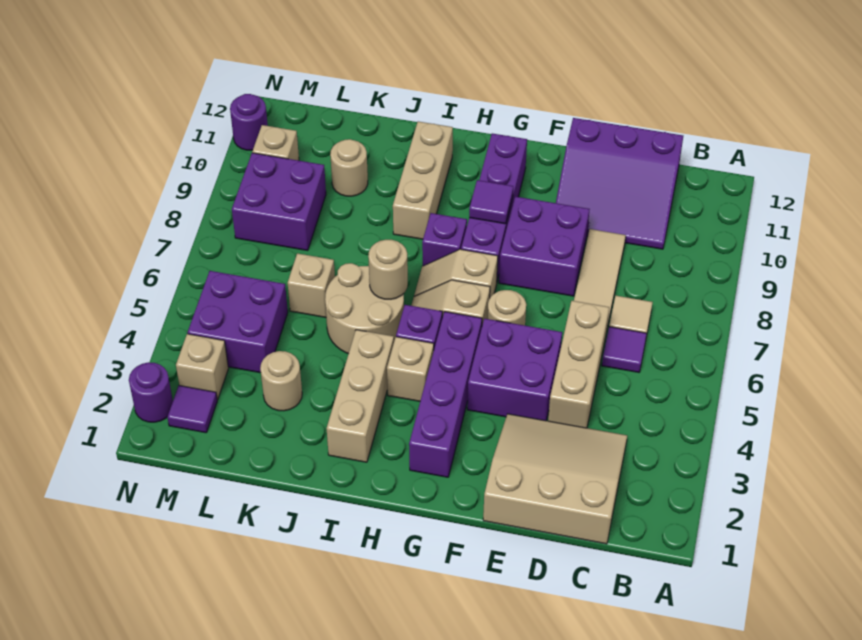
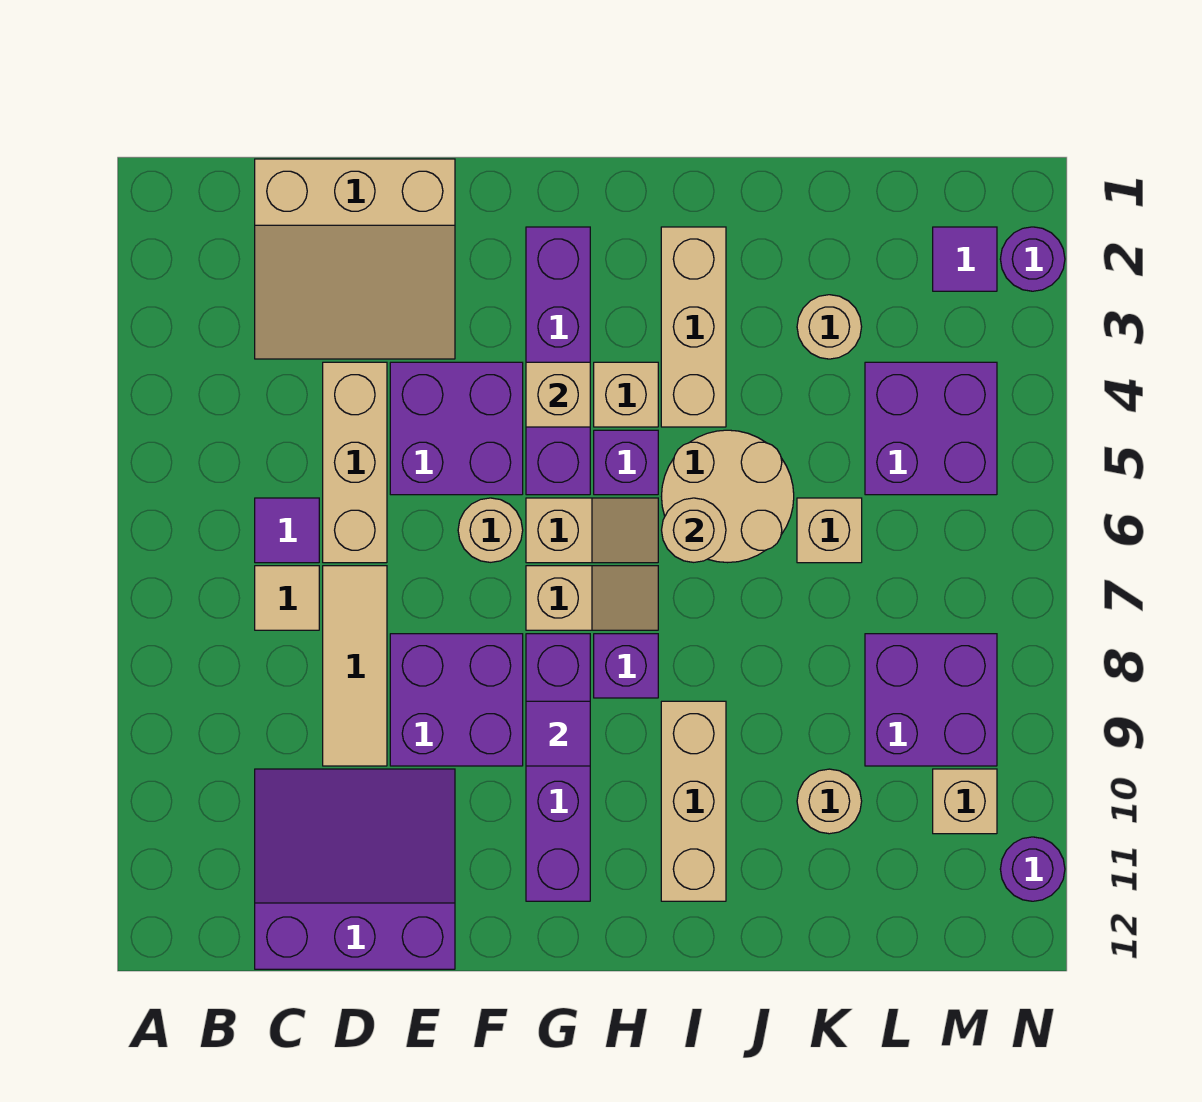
tan brick M3 level 1 -> tan brick G4 level 2

